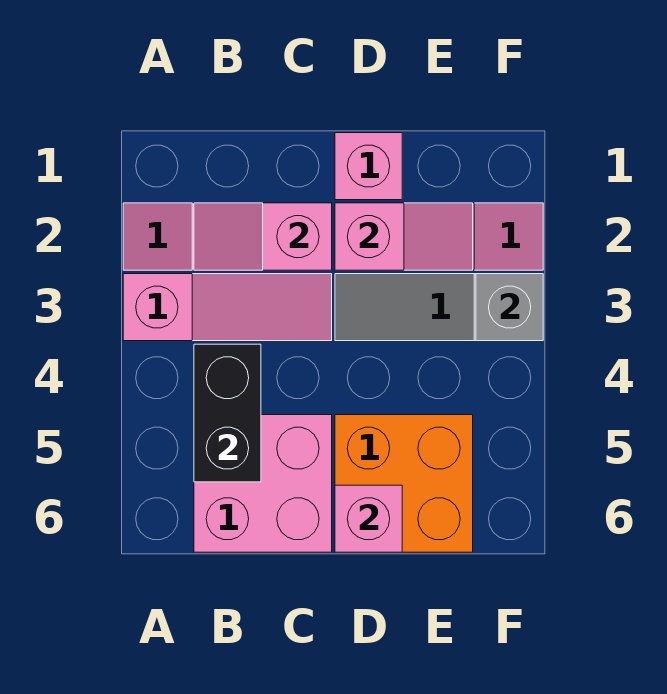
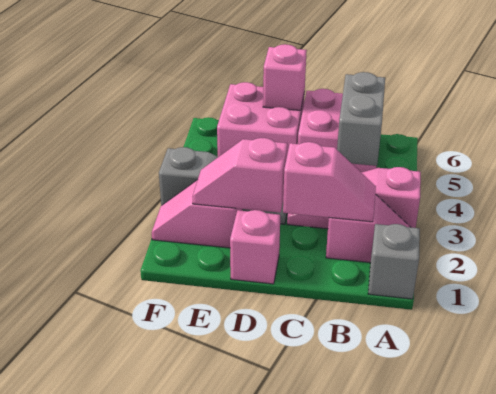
black brick B4:B5 level 2 -> grey brick B4:B5 level 2
orange brick D5:E6 level 1 -> pink brick D5:E6 level 1
grey brick F3 level 2 -> grey brick A1 level 1

